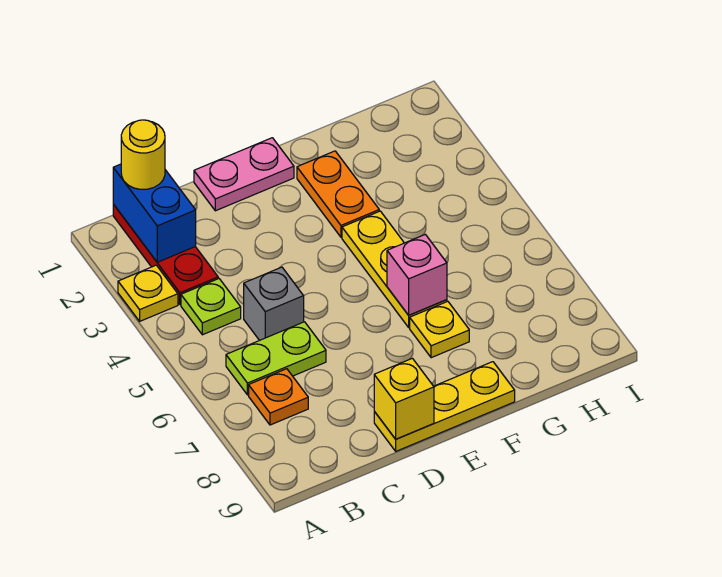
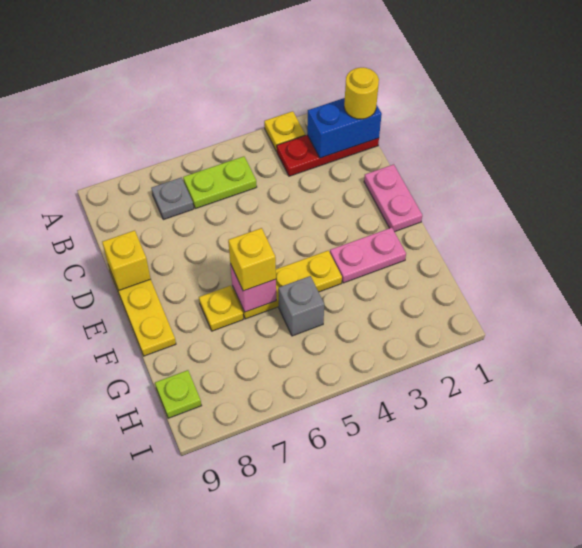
lime plate B4 level 1 -> lime plate H9 level 1
lime plate B6:C6 level 1 -> lime plate B5:B6 level 1
orange plate B7 level 1 -> grey plate B7 level 1
grey brick C5 level 1 -> grey brick G5 level 1
orange plate F2:F3 level 1 -> pink plate F2:F3 level 1
none -> yellow brick F6 level 3

